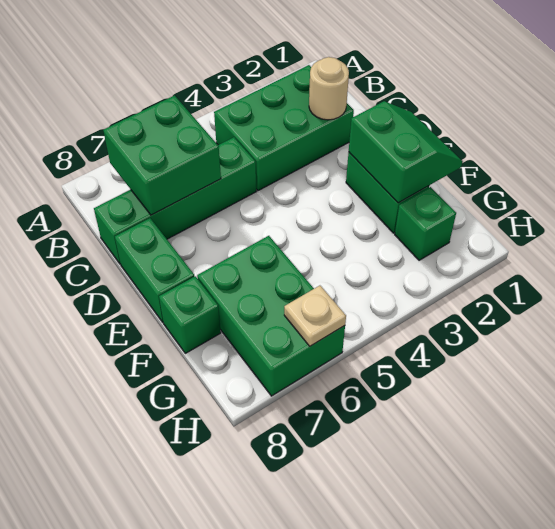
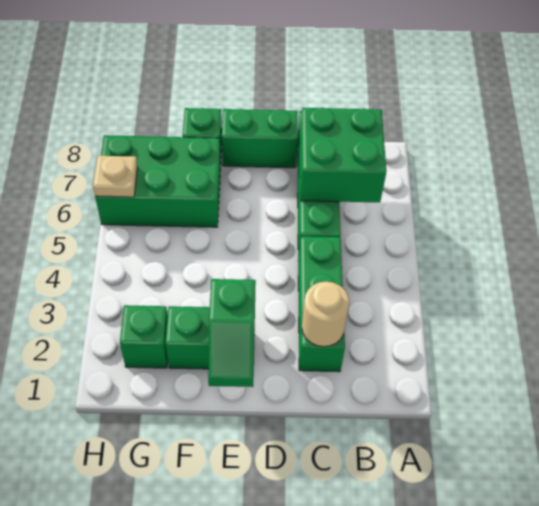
green brick B2:C4 level 1 -> green brick C2:C4 level 1
green slope E1:F2 level 2 top 2 -> green slope E1:E2 level 2 top 2

